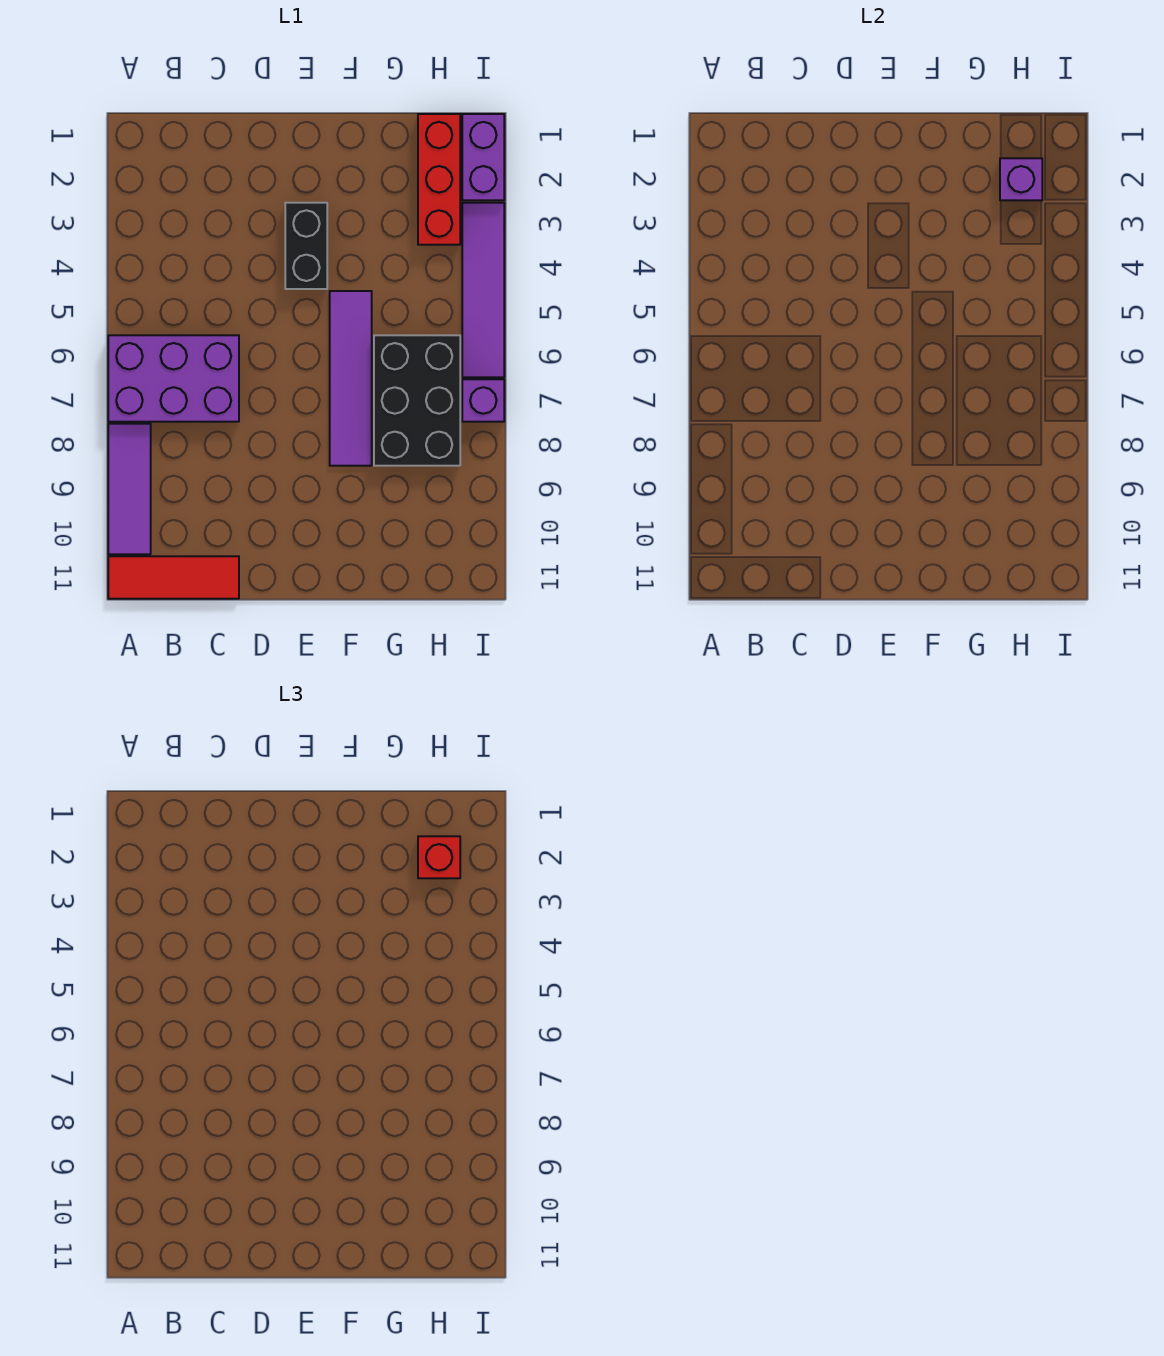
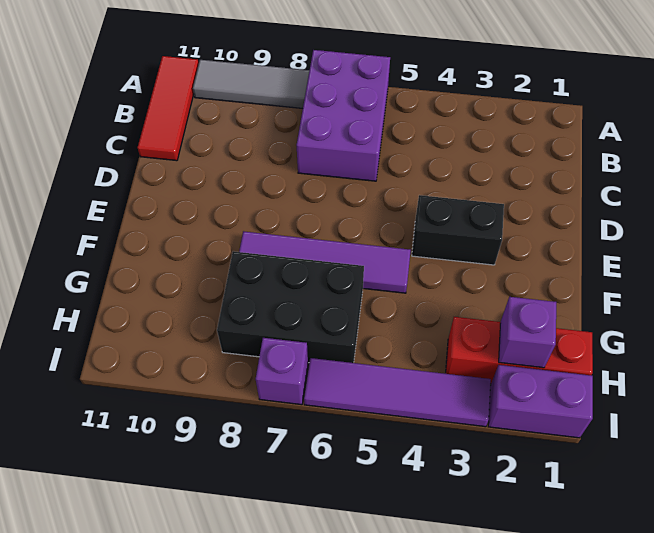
purple tile A8:A10 level 1 -> grey tile A8:A10 level 1
red brick H2 level 3 -> none

